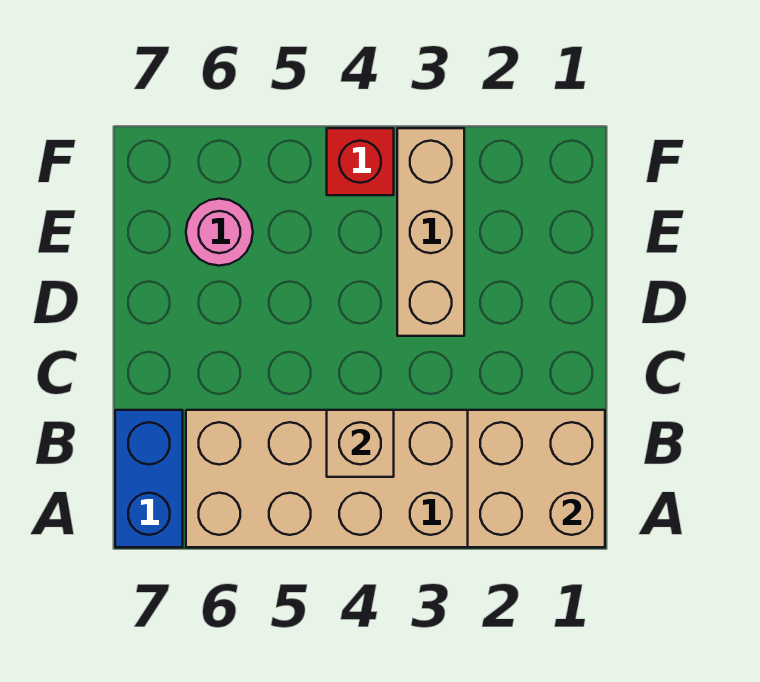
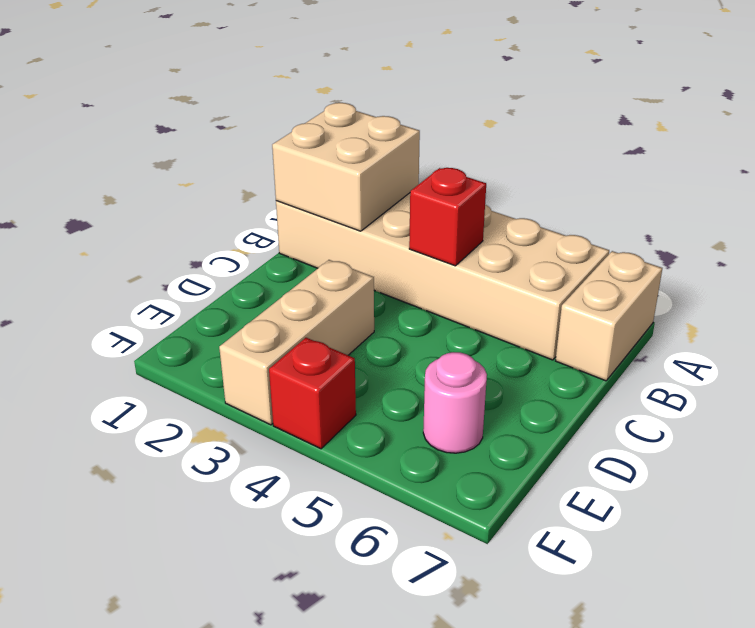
blue brick A7:B7 level 1 -> tan brick A7:B7 level 1
tan brick B4 level 2 -> red brick B4 level 2

